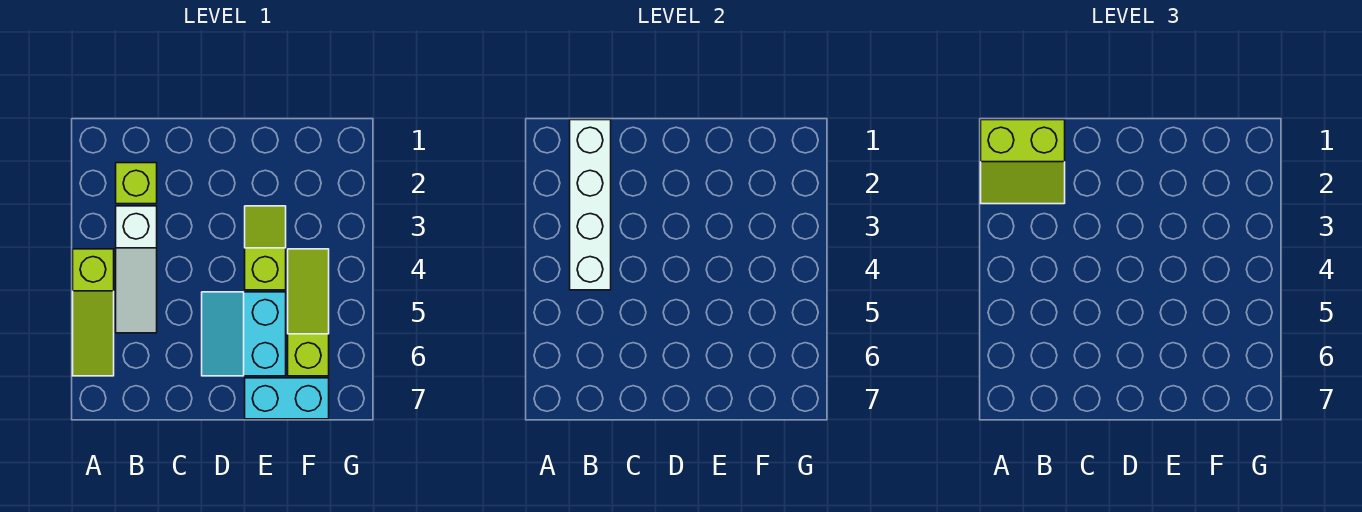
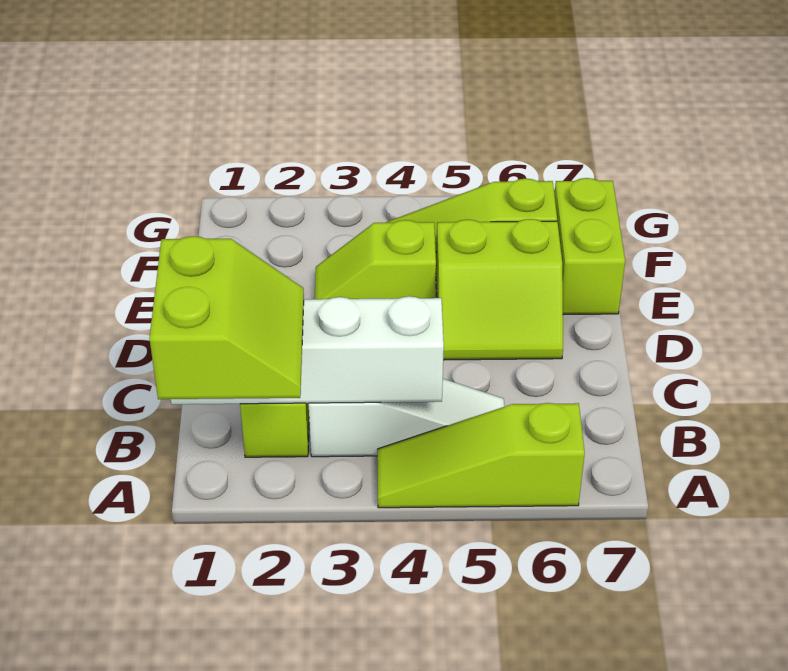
lime slope A4:A6 level 1 top 4 -> lime slope A4:A6 level 1 top 6
cyan slope D5:E6 level 1 top E -> lime slope D5:E6 level 1 top E
cyan brick E7:F7 level 1 -> lime brick E7:F7 level 1

